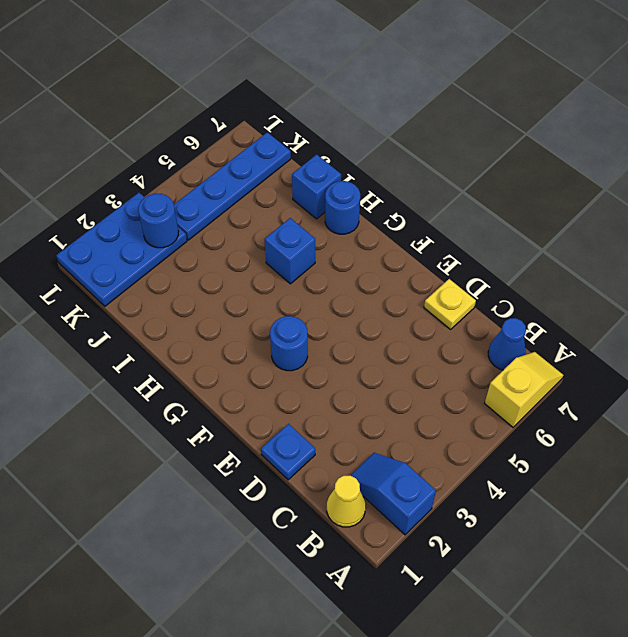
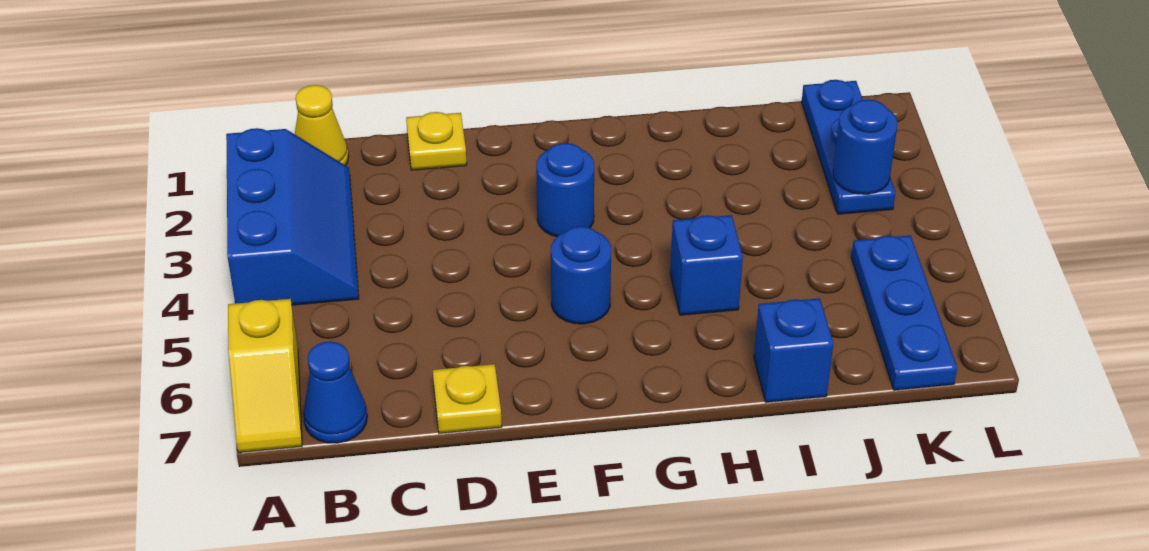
blue slope A2:B2 level 1 top A -> blue slope A2:B4 level 1 top A
blue plate D1 level 1 -> yellow plate D1 level 1
blue round brick H7 level 1 -> blue round brick F5 level 1
blue plate K1:L3 level 1 -> blue plate K1:K3 level 1
blue plate K4:K7 level 1 -> blue plate K5:K7 level 1

